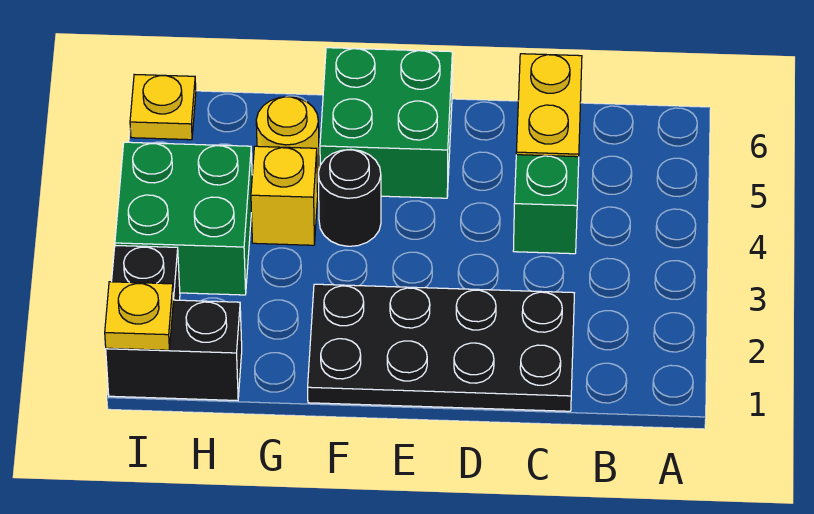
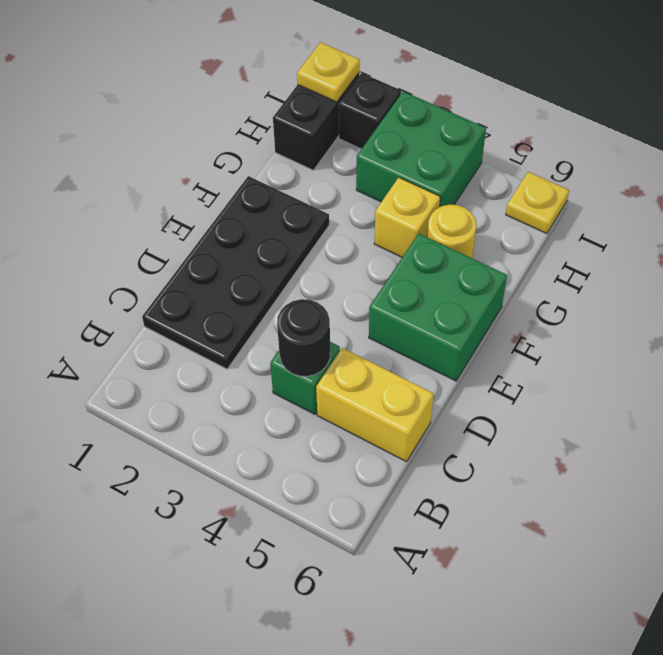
black round brick F4 level 1 -> black round brick C4 level 2

